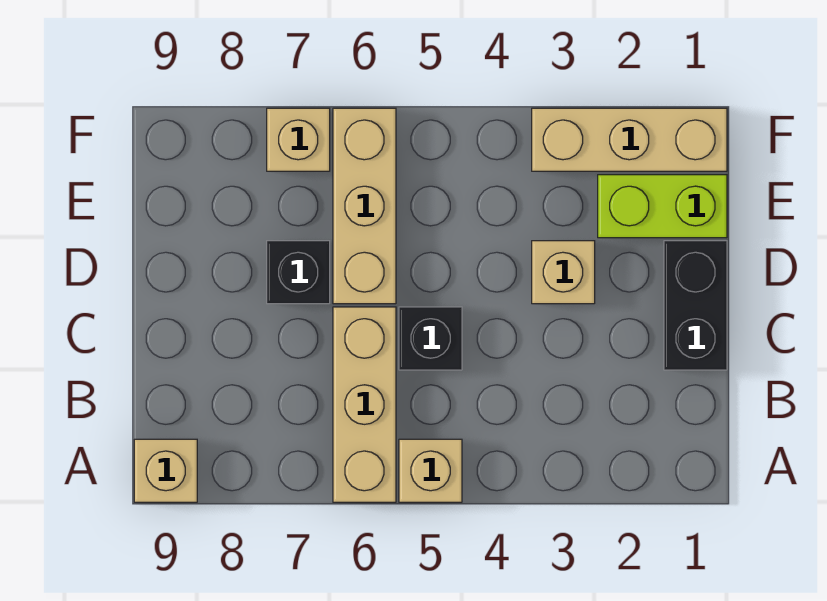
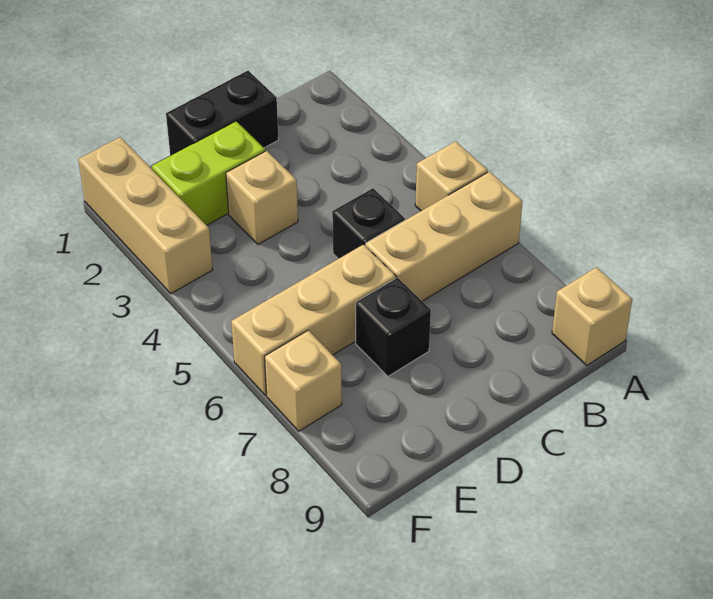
lime brick E1:E2 level 1 -> lime brick D2:E2 level 1

